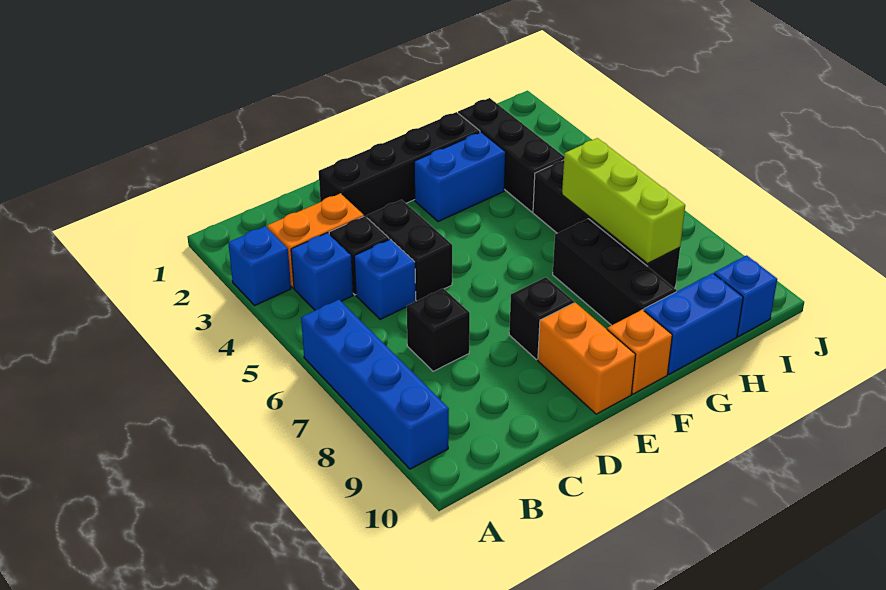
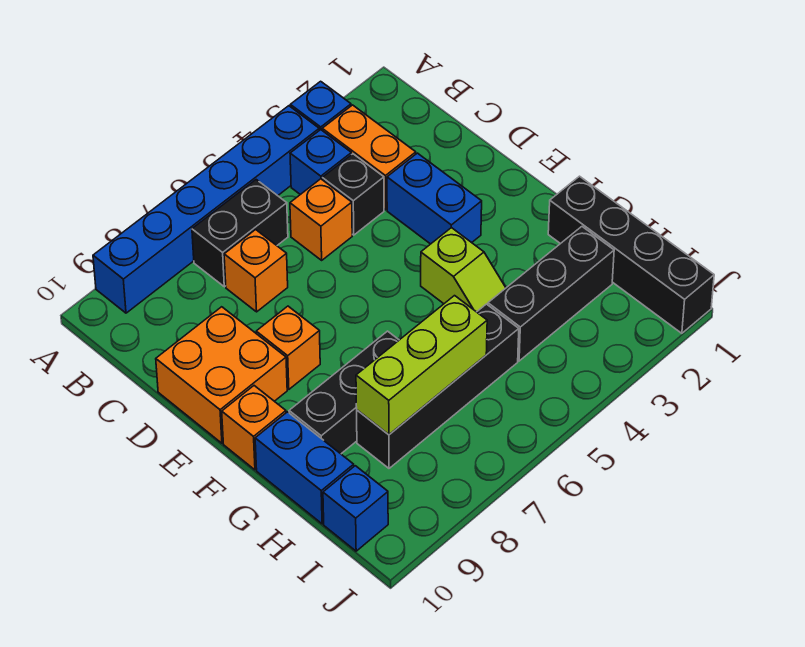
blue brick A6:A9 level 1 -> blue brick A4:A9 level 1
blue brick C5 level 1 -> orange brick C5 level 1
black brick C7 level 1 -> orange brick C7 level 1
black brick D2:G2 level 1 -> black brick G1:J1 level 1
black brick D4:D5 level 1 -> black brick B6:B7 level 1
black brick E8 level 1 -> orange brick E8 level 1
orange brick E9:E10 level 1 -> orange brick D9:E10 level 1
blue brick F3:G3 level 1 -> blue brick D3:E3 level 1
none -> lime slope F4:G4 level 1 top F

